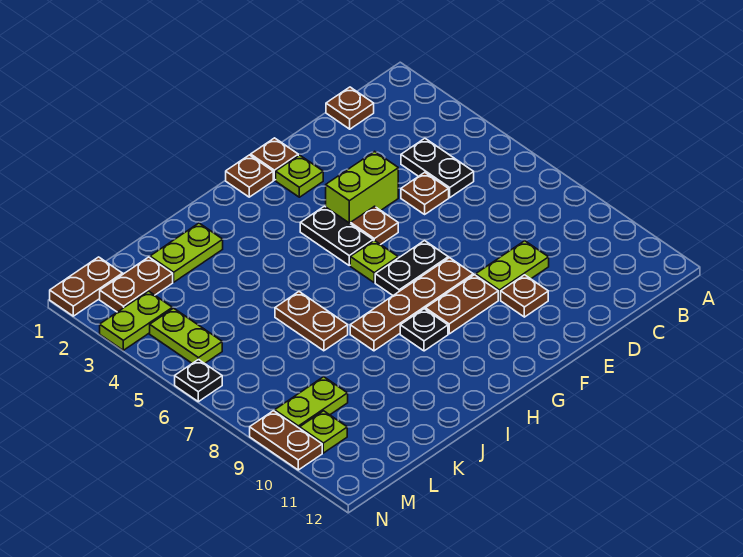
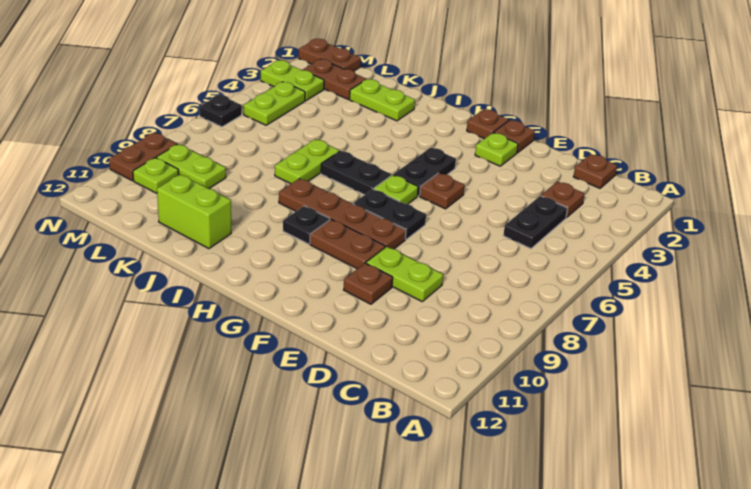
brown plate D5 level 1 -> brown plate C3 level 1
lime brick E4:F4 level 1 -> lime brick J11:K11 level 1
none -> black plate H6:I6 level 1
brown plate J6:J7 level 1 -> lime plate J6:J7 level 1

